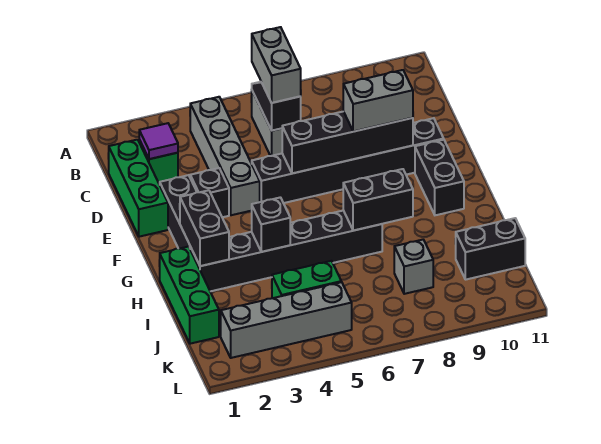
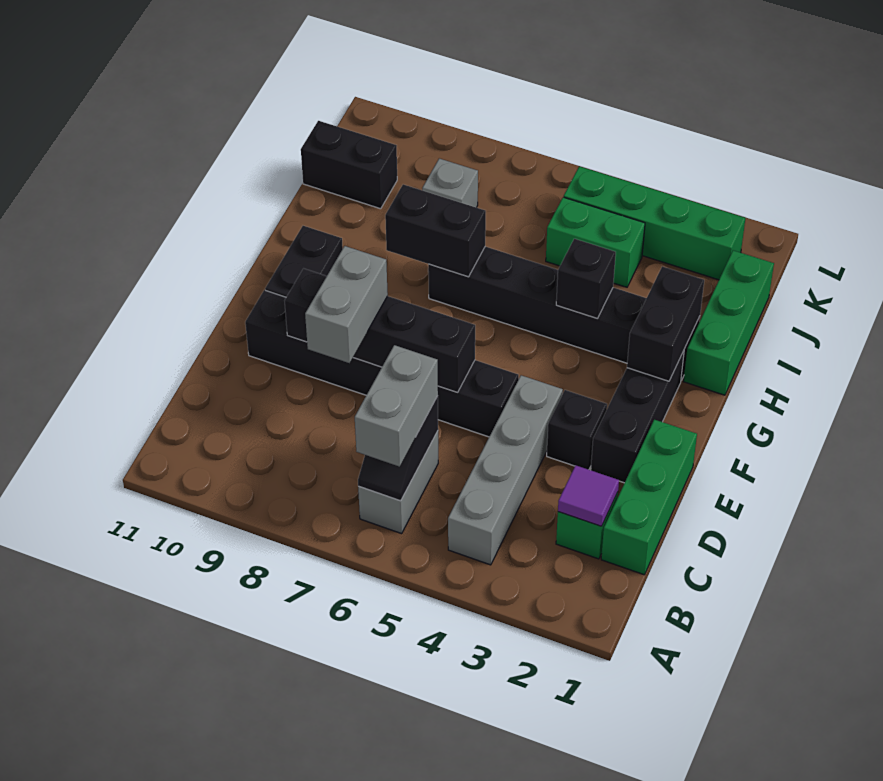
grey brick E8:E9 level 3 -> grey brick D8:E8 level 3
grey brick K2:K5 level 1 -> green brick K2:K5 level 1

